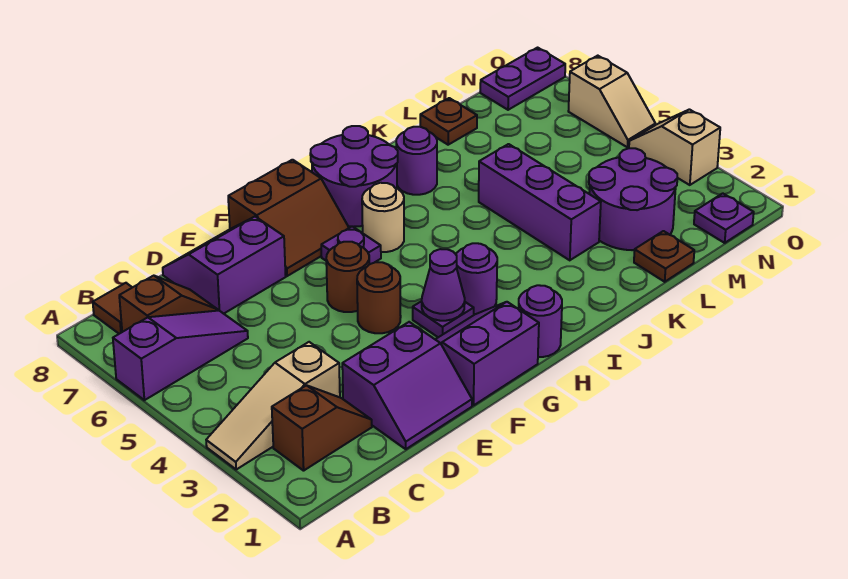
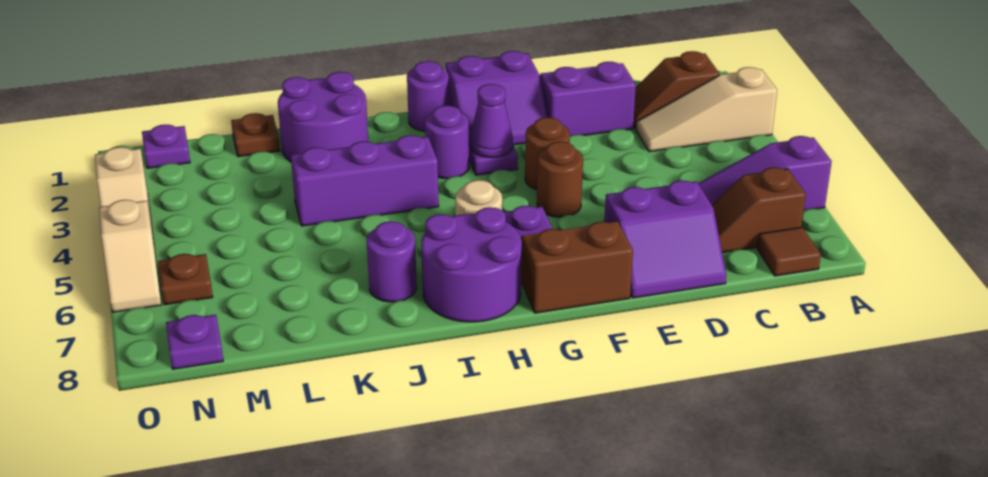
tan slope A3:C3 level 1 top C -> tan slope A3:C3 level 1 top A
purple brick K3:K5 level 1 -> purple brick I4:K4 level 1
purple round brick L2:M3 level 1 -> purple round brick J1:K2 level 1
brown plate L8 level 1 -> brown plate N6 level 1
purple plate N8:O8 level 1 -> purple plate N8 level 1
tan slope O5:O6 level 1 top 6 -> tan slope O5:O6 level 1 top 5

